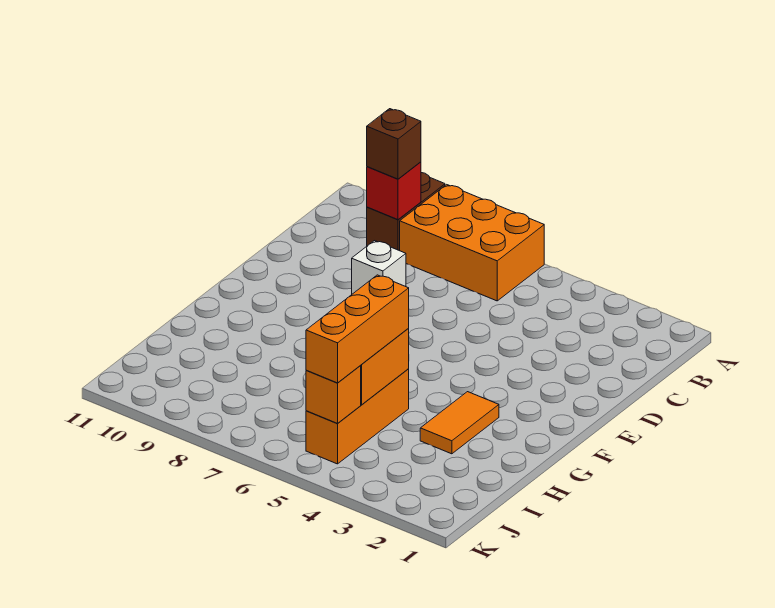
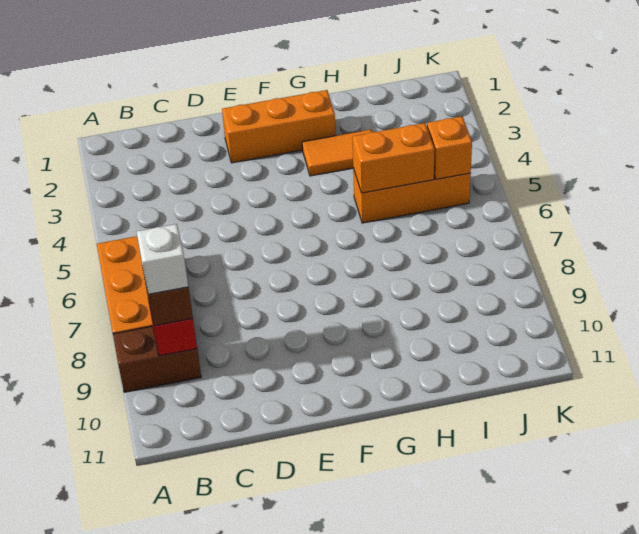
white brick D8 level 1 -> white brick B9 level 4
orange brick H5:J5 level 3 -> orange brick E2:G2 level 1

